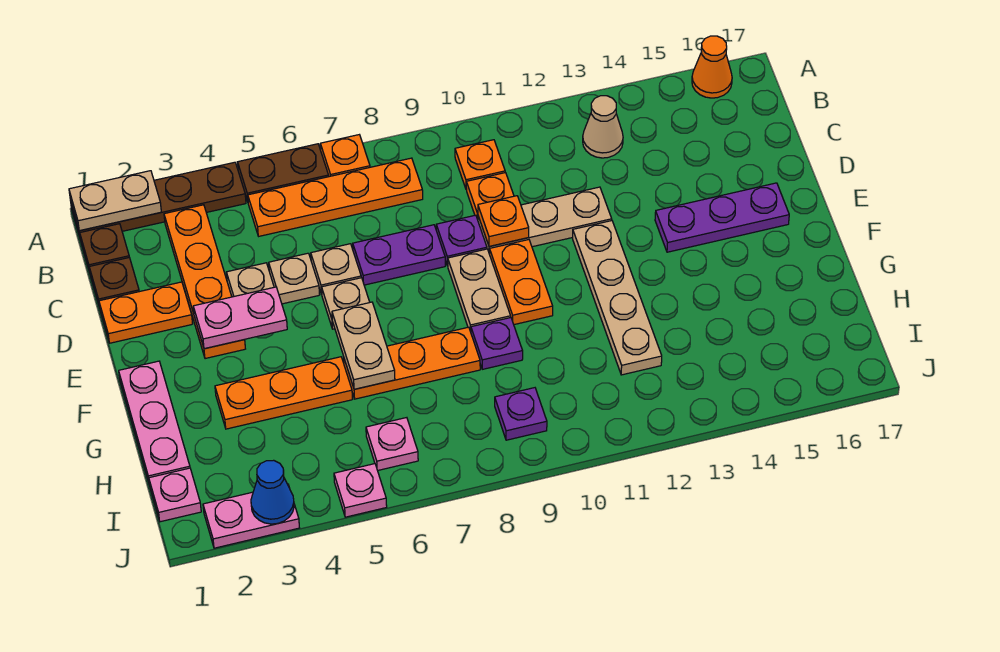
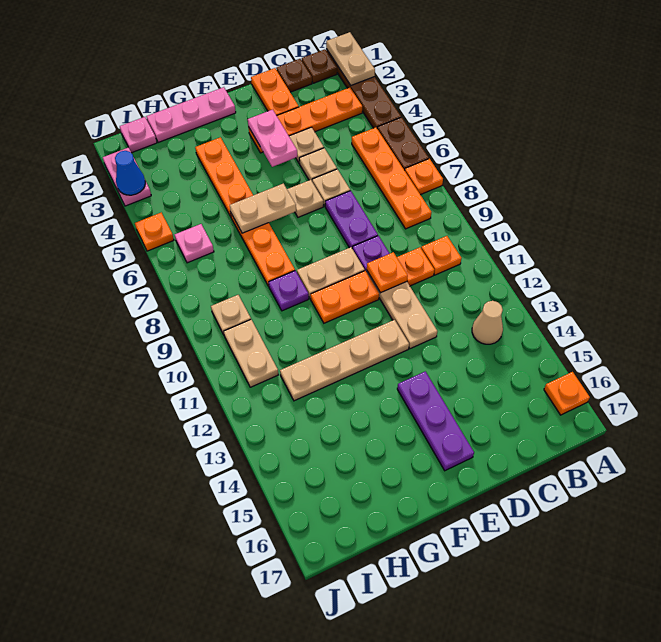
orange cone A16 level 1 -> orange plate A16 level 1
purple plate I9 level 1 -> tan plate I9 level 1
none -> tan plate I10:I11 level 1
pink plate J5 level 1 -> orange plate J5 level 1

